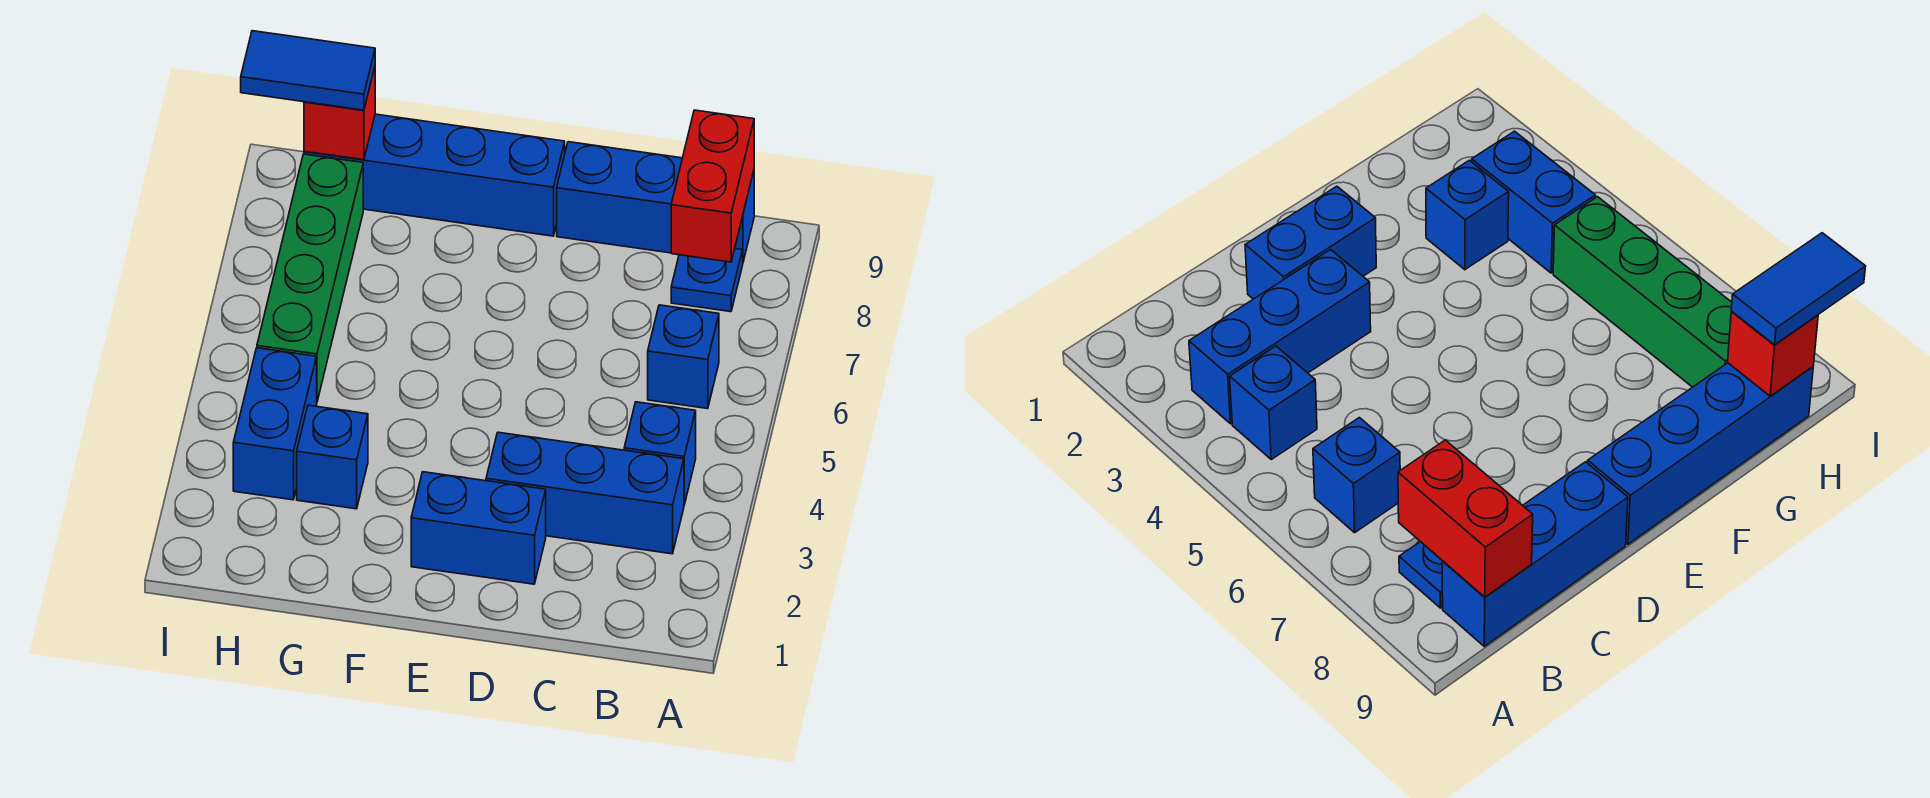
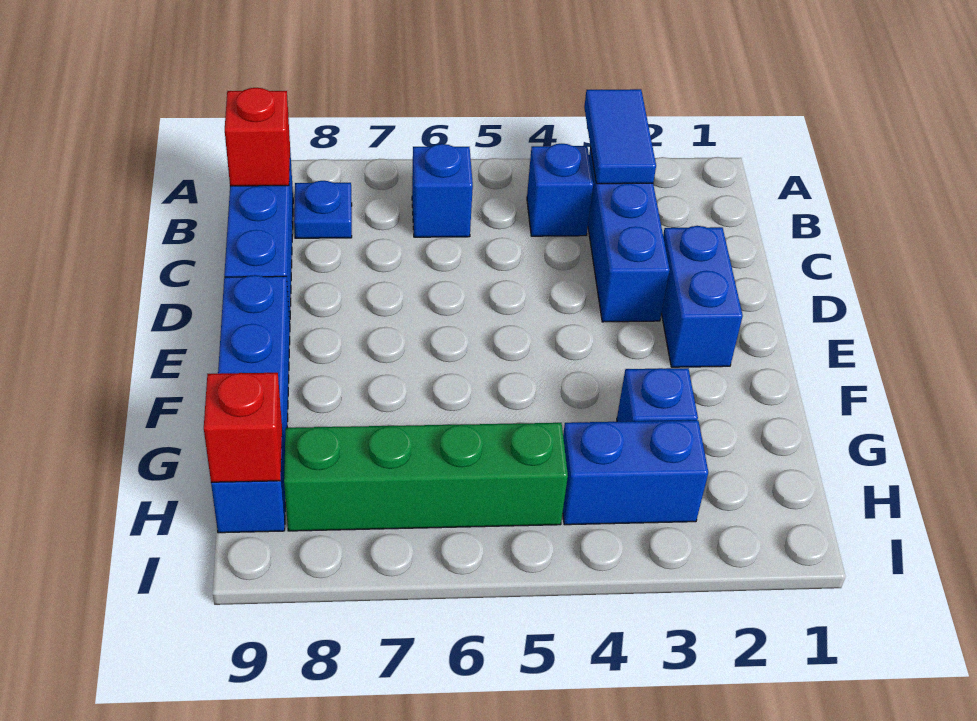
red brick B8:B9 level 2 -> red brick B9 level 2
blue tile H9:I9 level 3 -> blue tile A3:B3 level 2

